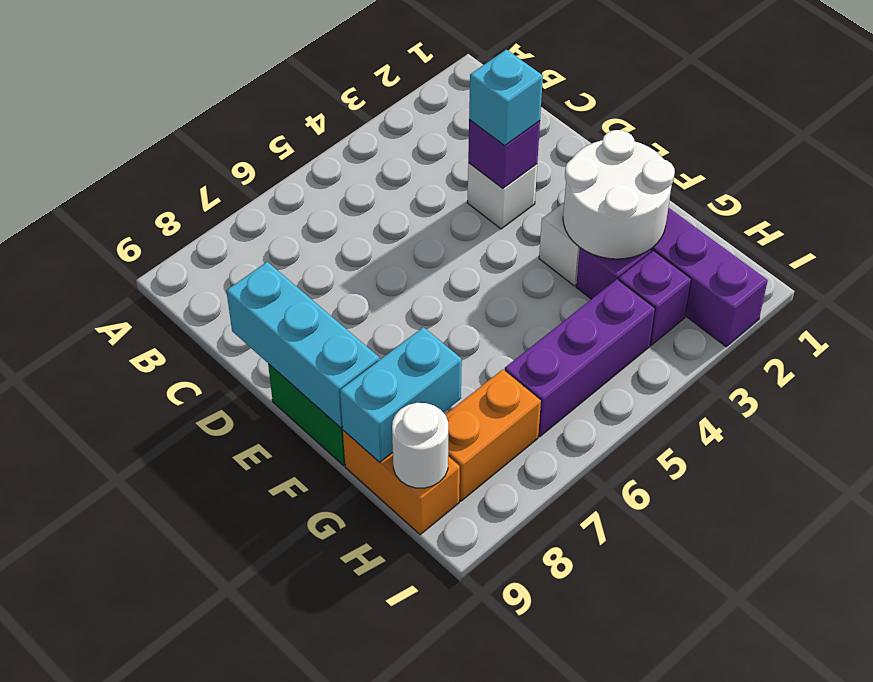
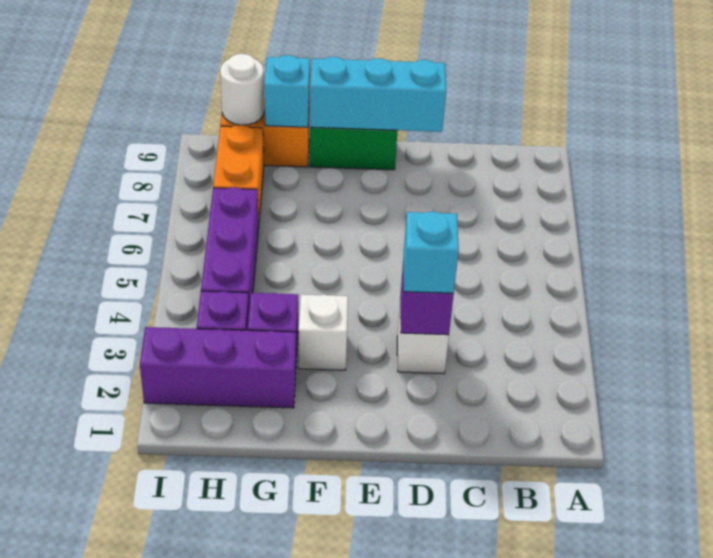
white round brick F2:G3 level 2 -> none
cyan brick G8:G9 level 2 -> cyan brick G9 level 2

